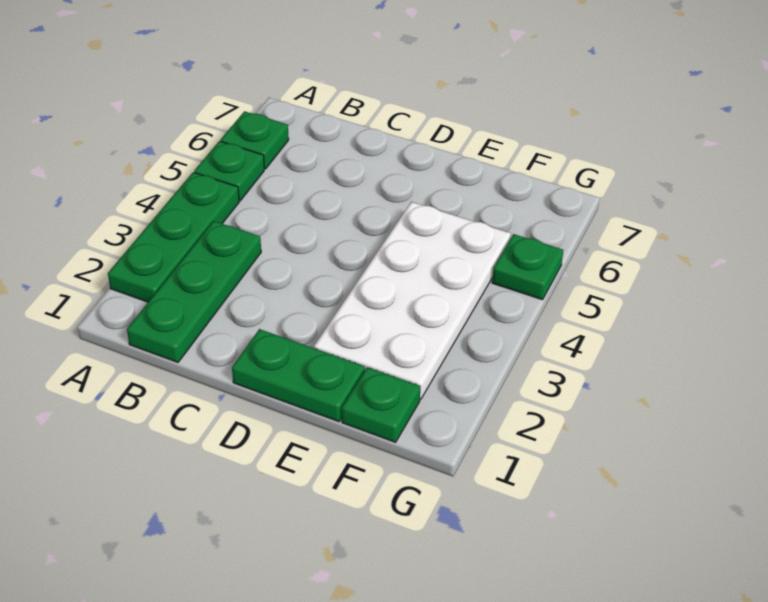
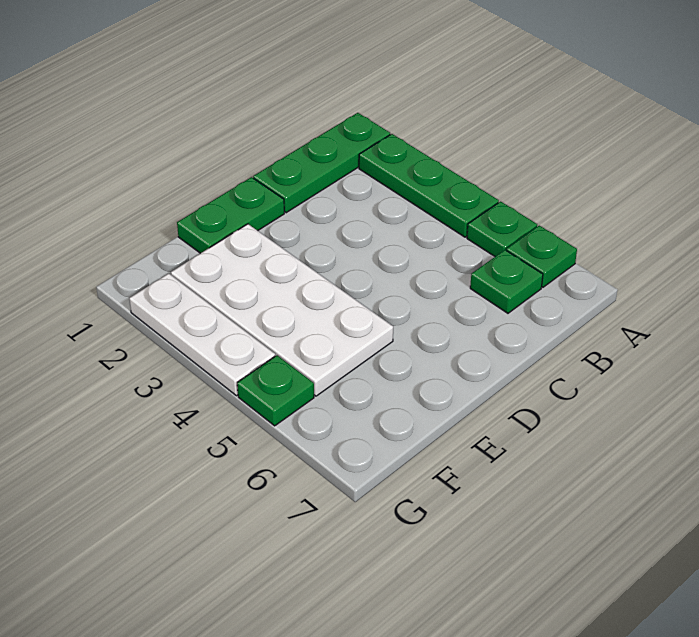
green plate B1:B3 level 1 -> green plate A1:C1 level 1
green plate F1 level 1 -> green plate B6 level 1
none -> white plate G2:G4 level 1

